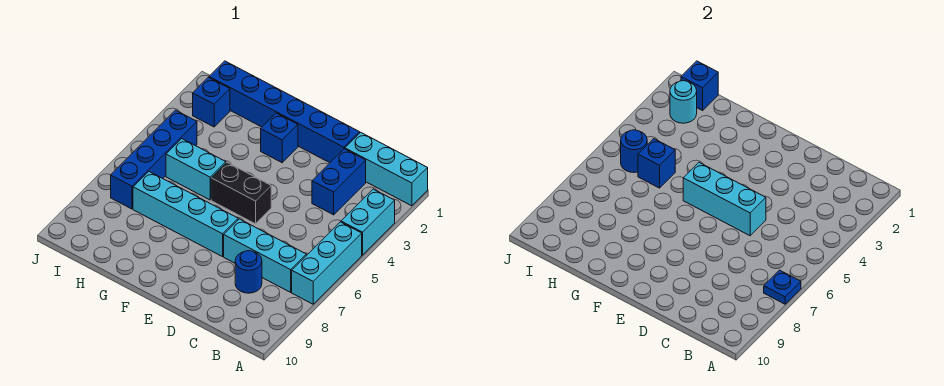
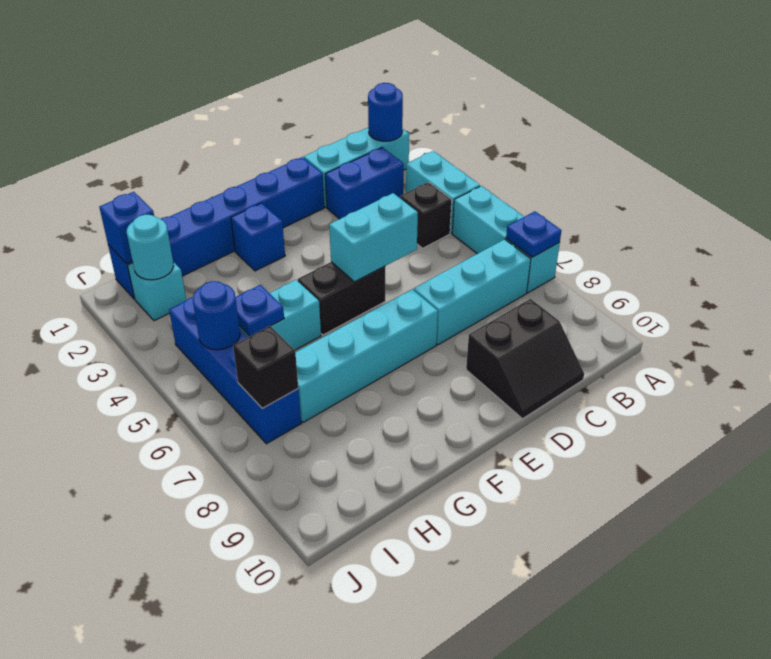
none -> black brick B4 level 1
blue brick C2:C3 level 1 -> blue brick B2:C2 level 1
blue round brick C8 level 1 -> blue round brick A1 level 2
none -> black slope C9:D10 level 1 top 9
cyan brick D5:F5 level 2 -> cyan brick D5:E5 level 2
blue brick H5 level 2 -> blue plate H5 level 2
blue brick I2 level 1 -> cyan brick I2 level 1
none -> black brick I7 level 2

